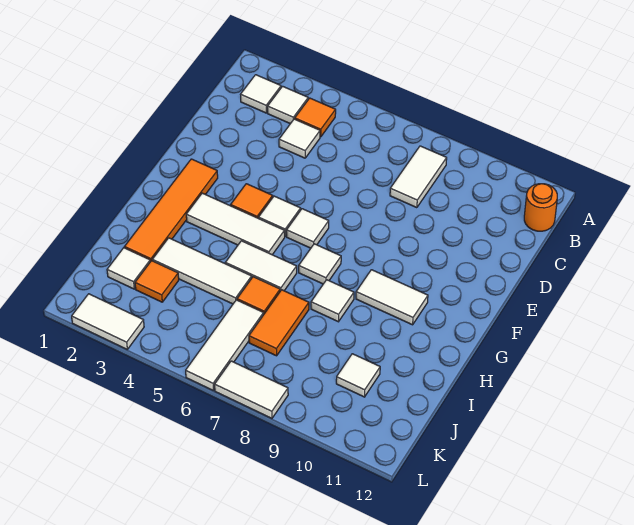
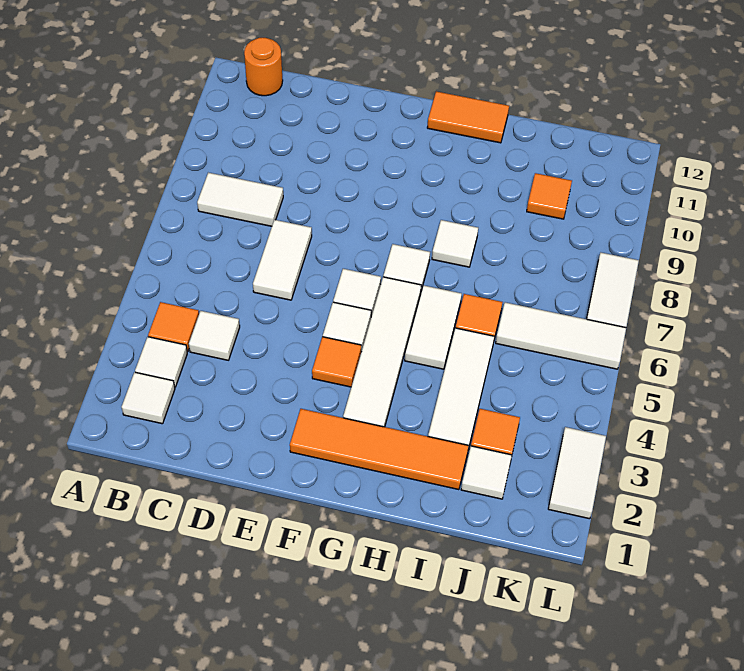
white tile G3:G5 level 1 -> white tile G3:G6 level 1
white tile G9:G10 level 1 -> white tile D6:D7 level 1
orange tile I7:J7 level 1 -> orange tile G12:H12 level 1
white tile J10 level 1 -> orange tile J10 level 1

